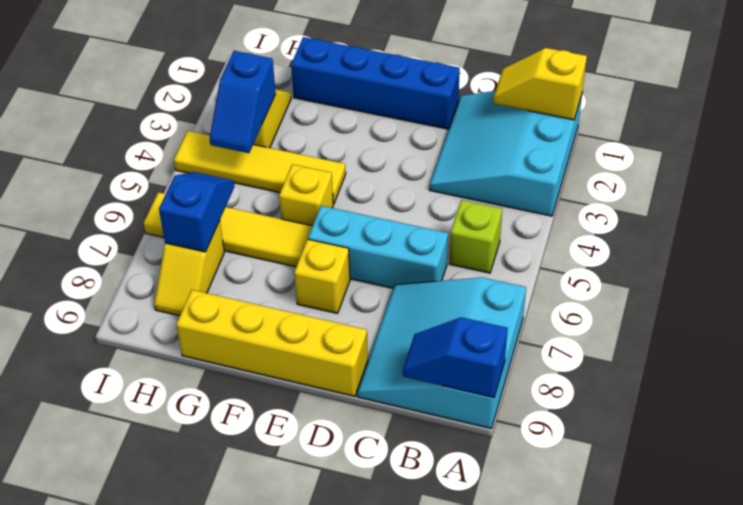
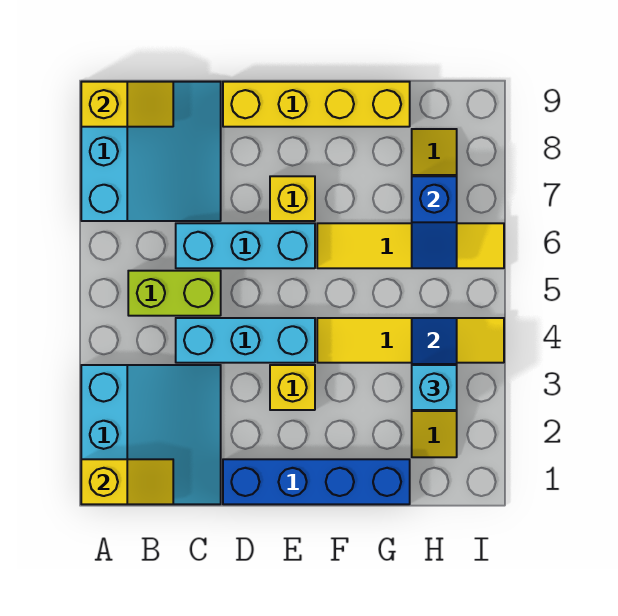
blue slope A9:B9 level 2 top A -> yellow slope A9:B9 level 2 top A
lime brick B5 level 1 -> lime brick B5:C5 level 1
none -> cyan brick C4:E4 level 1
yellow brick F5 level 1 -> yellow brick E3 level 1
none -> cyan brick H3 level 3

